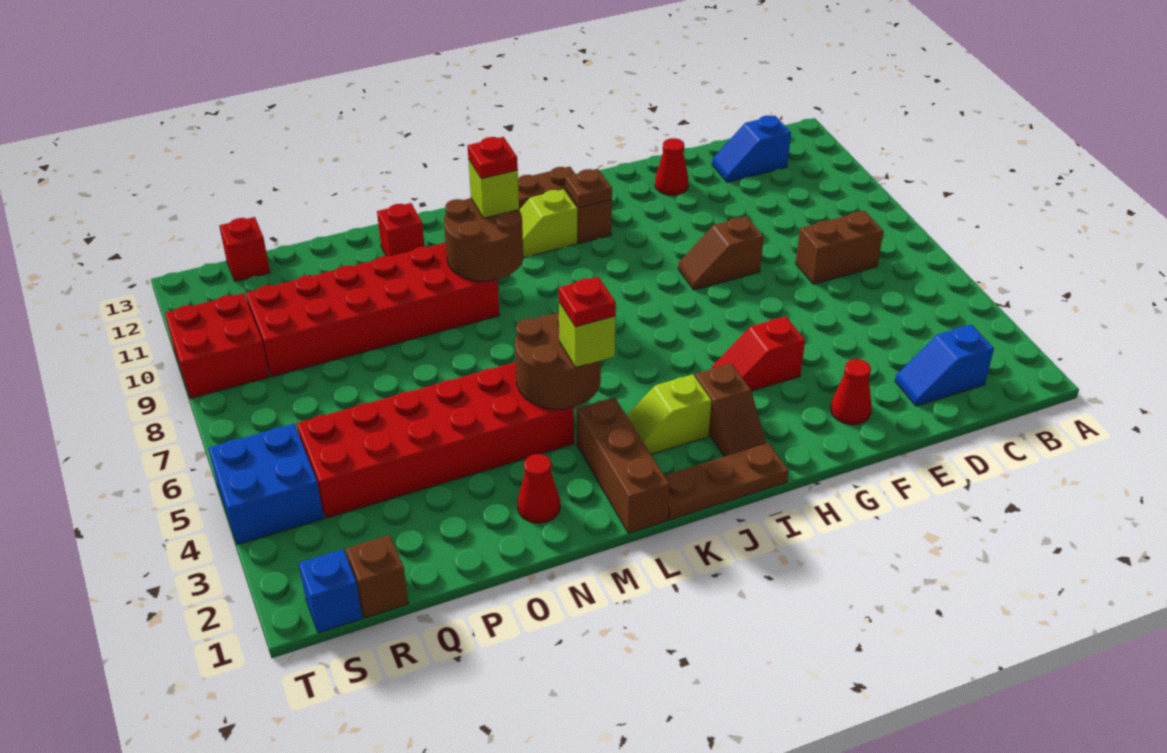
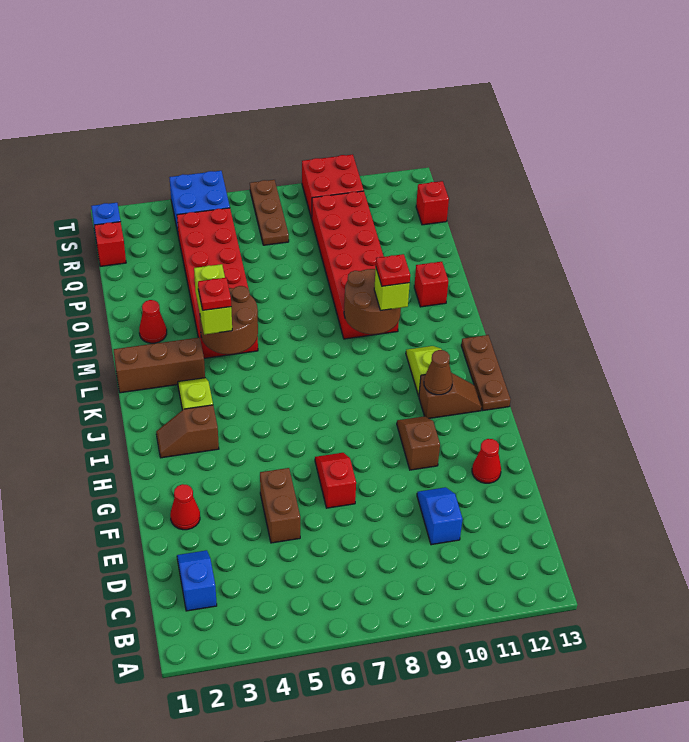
brown brick C7:D7 level 1 -> brown brick E5:F5 level 1
blue slope C12:D12 level 1 top C -> blue slope D10:E10 level 1 top D
brown slope F8:G8 level 1 top F -> brown slope G10:H10 level 1 top G
red slope G4:H4 level 1 top G -> red slope F7:G7 level 1 top F
brown plate I1:K1 level 1 -> brown plate R7:T7 level 1
brown plate I11 level 2 -> brown cone I11 level 2
lime brick L4 level 3 -> lime brick L4:M4 level 3
brown brick R1 level 1 -> red brick R1 level 1

